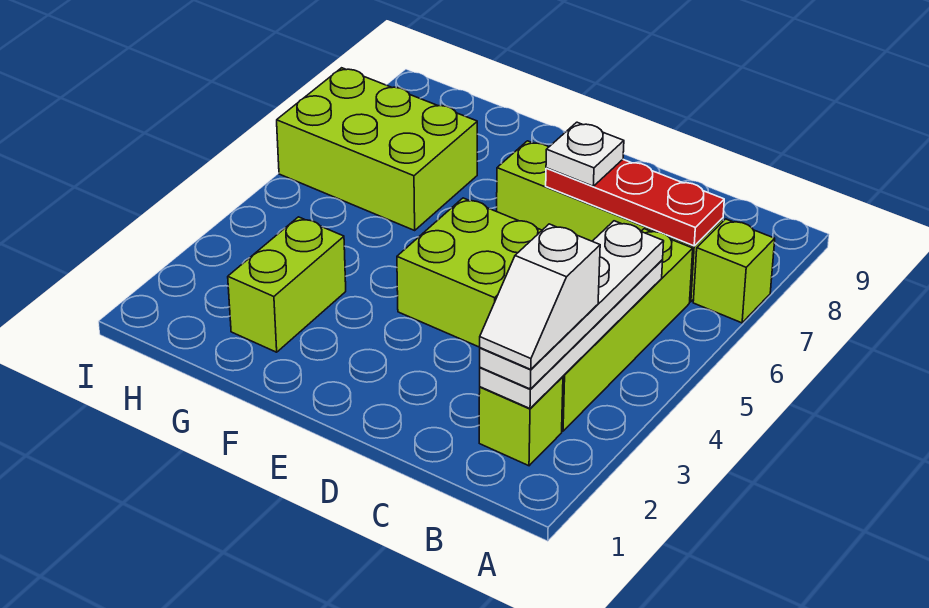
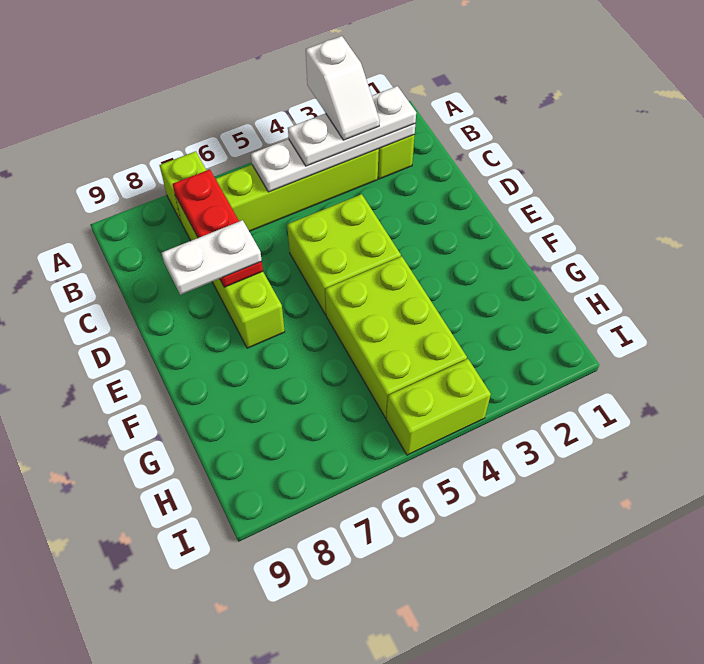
white plate B2:B5 level 3 -> white plate B2:B4 level 3
white slope B2:B3 level 4 top 3 -> white slope A3:B3 level 4 top A
white plate D7 level 3 -> white plate D7:D8 level 3
lime brick G2:G3 level 1 -> lime brick I4:I5 level 1
lime brick G6:I7 level 1 -> lime brick F4:H5 level 1

